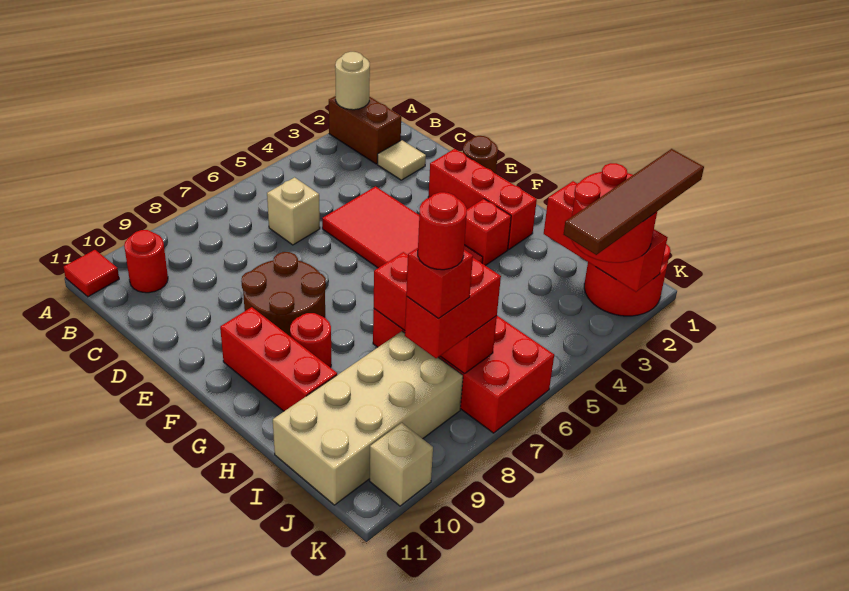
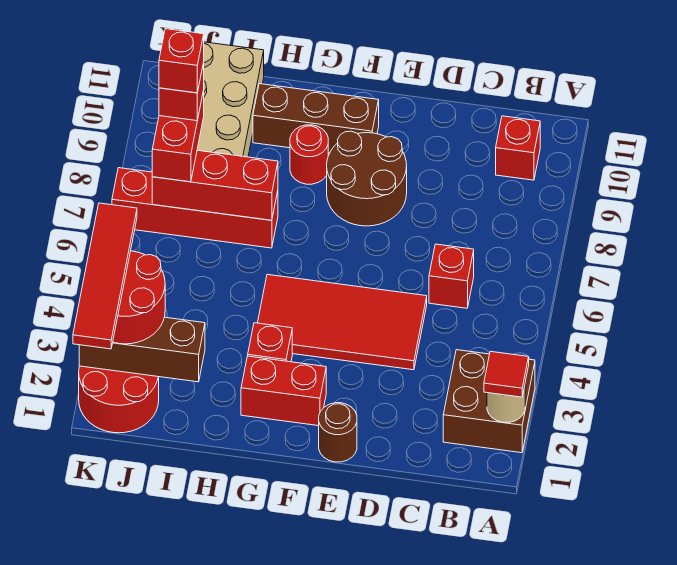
brown brick A2:B2 level 1 -> brown brick A2:B3 level 1
red tile A11 level 1 -> red tile A2 level 3
red round brick B10 level 1 -> red brick B10 level 1
tan tile C2 level 1 -> none
tan brick C6 level 1 -> red brick C6 level 1
red brick E2:G2 level 1 -> red brick F2:G2 level 1
red brick F10:H10 level 1 -> brown brick F10:H10 level 1
red brick H6:K7 level 1 -> red brick H7:K7 level 1
red brick I2:K2 level 2 -> brown brick I2:K2 level 2
red round brick J8 level 5 -> red brick J8 level 5
brown tile K1:K4 level 4 -> red tile K1:K4 level 4
tan brick K10 level 1 -> none

